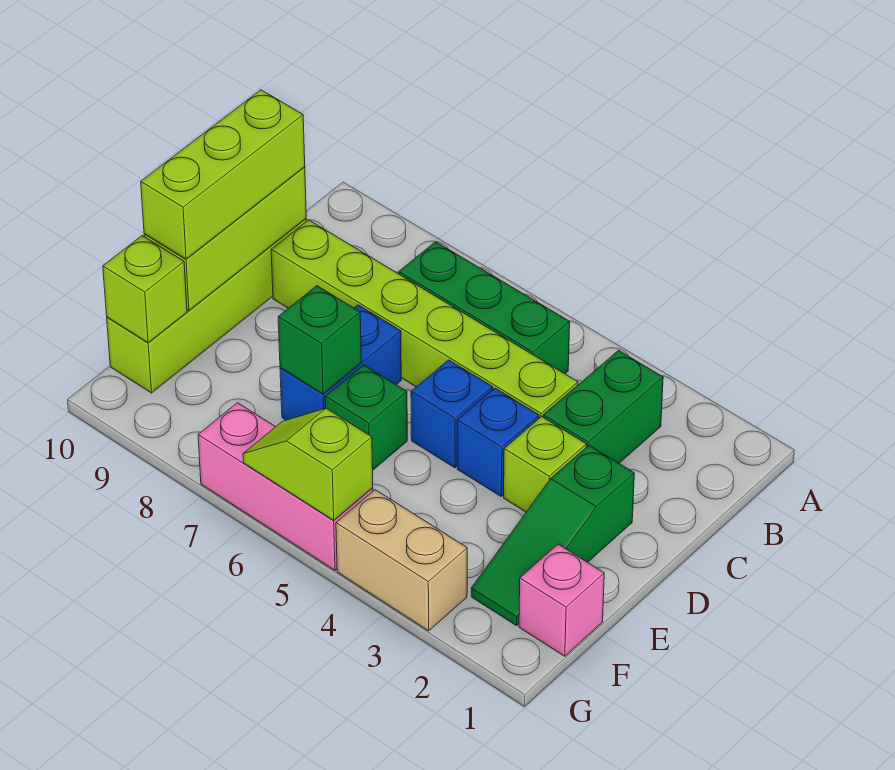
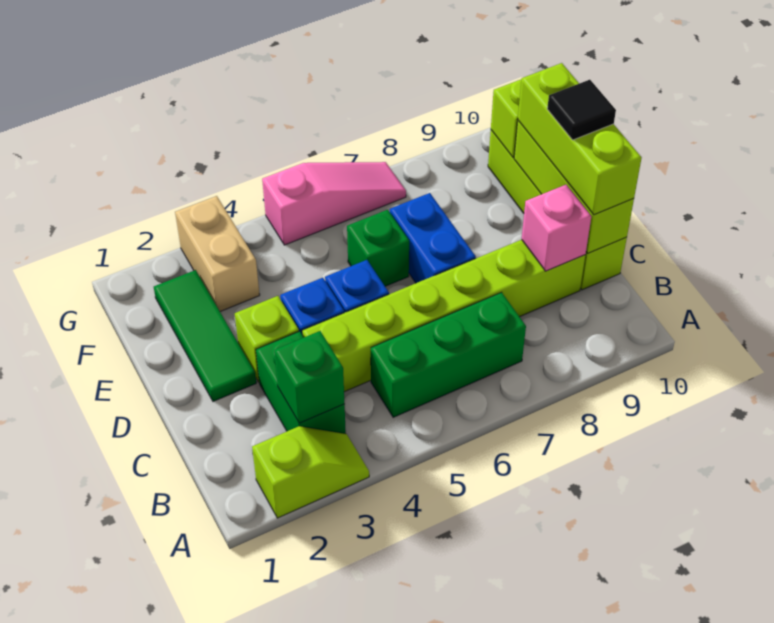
green slope D2:F2 level 1 top D -> green tile D2:F2 level 1
none -> black tile D10 level 4
green brick E7 level 2 -> green brick B3 level 2
pink brick F1 level 1 -> pink brick C9 level 2
tan brick G3:G4 level 1 -> tan brick F3:G3 level 1
pink brick G5:G7 level 1 -> pink slope G5:G7 level 1 top 5
lime slope G5:G6 level 2 top 5 -> lime slope A2:A3 level 1 top 2

